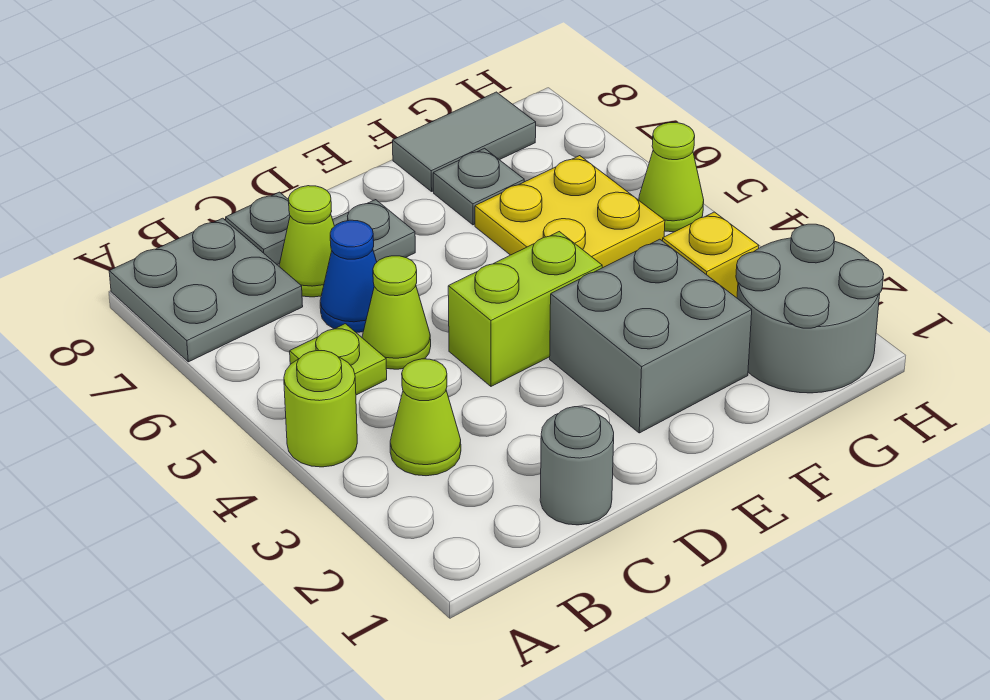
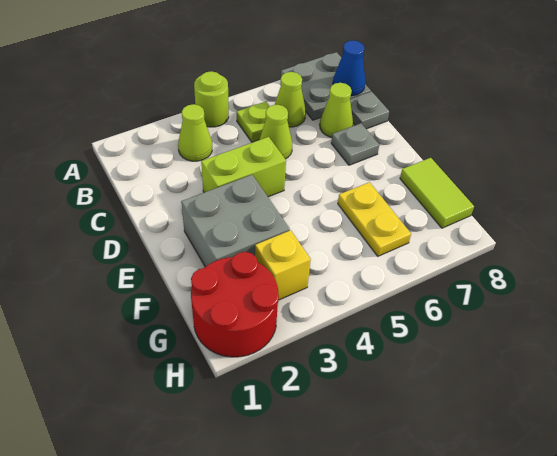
grey round brick C1 level 1 -> none
blue cone C6 level 1 -> blue cone B8 level 2
lime brick D4:E4 level 1 -> lime brick D3:D4 level 1
yellow plate F5:G6 level 1 -> yellow plate F6:G6 level 1
grey plate F7 level 1 -> none
grey tile F8:G8 level 1 -> lime tile F8:G8 level 1
grey round brick G1:H2 level 1 -> red round brick G1:H2 level 1
lime cone H5 level 1 -> lime cone B6 level 1

